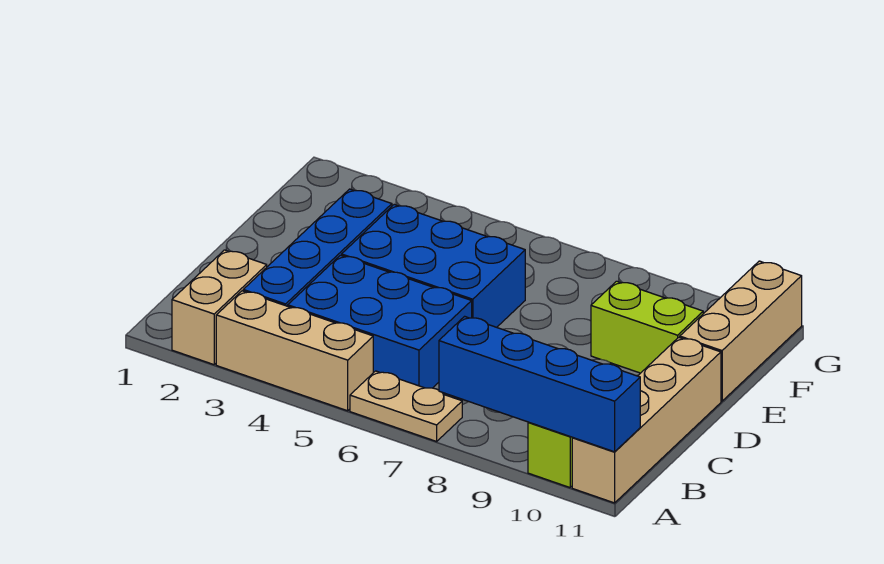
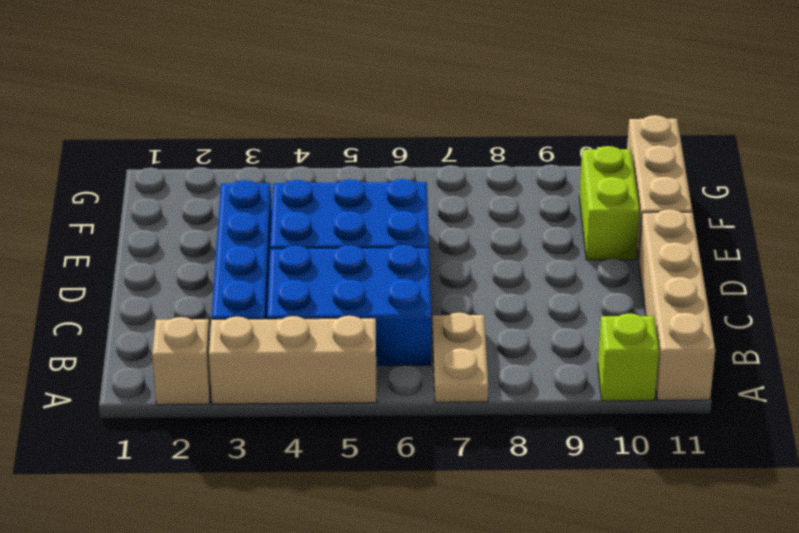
tan brick A2:B2 level 1 -> tan brick A2 level 1
tan plate A6:A7 level 1 -> tan plate A7:B7 level 1
blue brick A8:A11 level 2 -> none
lime brick E9:E10 level 1 -> lime brick E10:F10 level 1

